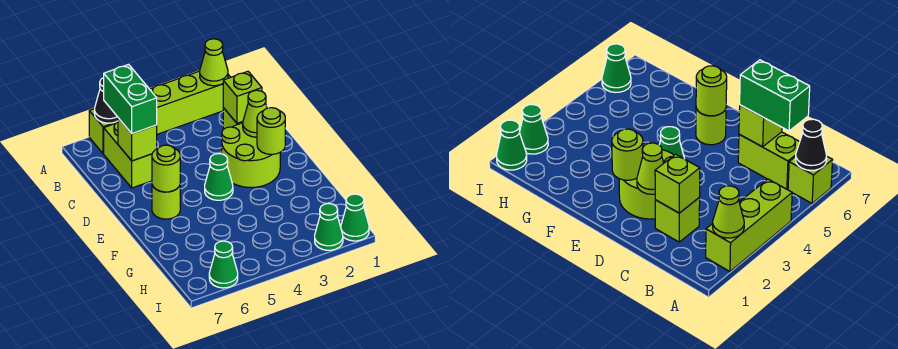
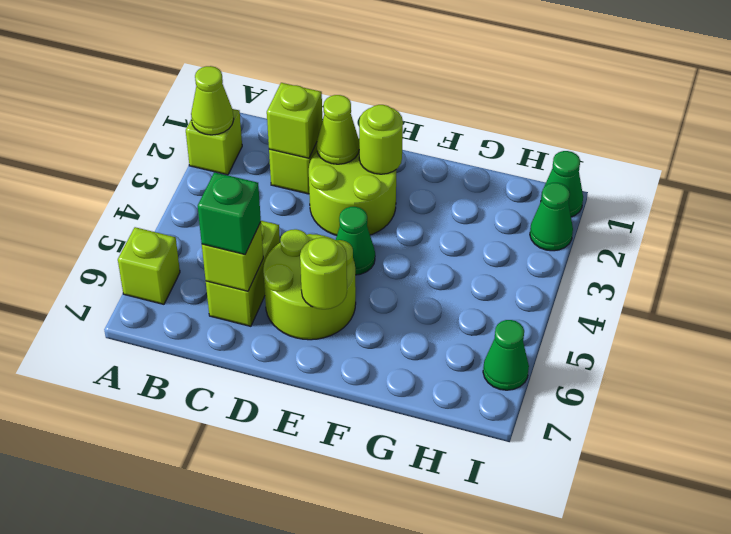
lime brick A2:A4 level 1 -> lime brick A2 level 1
black cone A6 level 2 -> none
lime brick B6:C6 level 1 -> lime brick C5:C6 level 1
green brick B6:C6 level 3 -> green brick C6 level 3
lime round brick E6 level 1 -> lime round brick D5:E6 level 1

